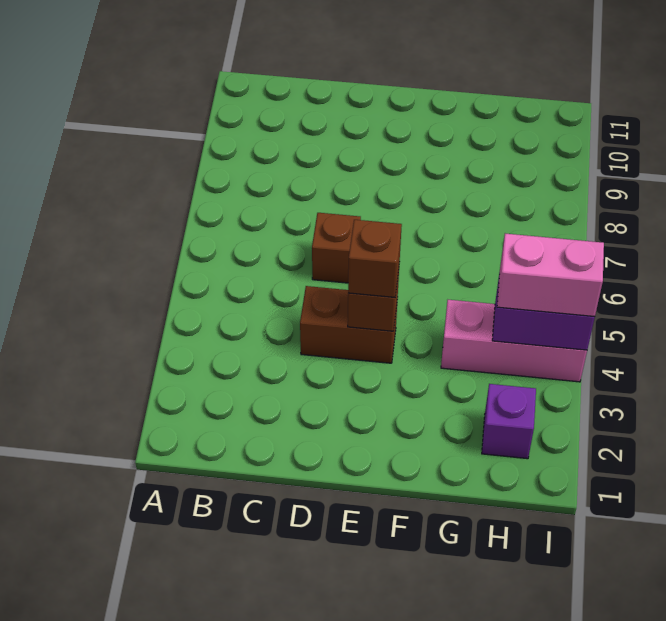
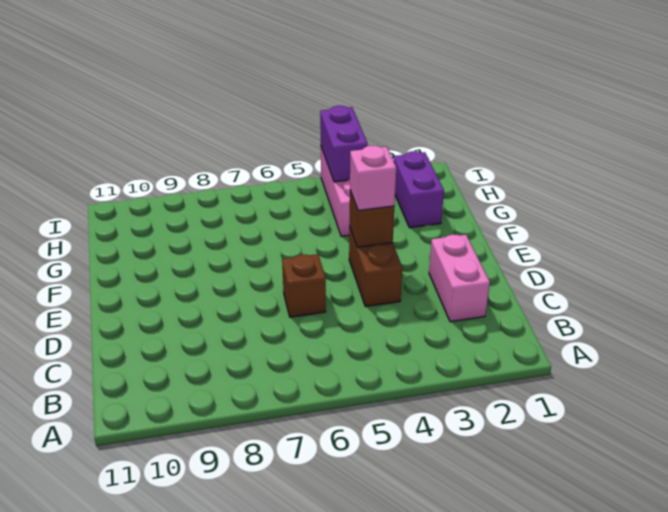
brown brick E4 level 3 -> pink brick E4 level 3
purple brick H2 level 1 -> purple brick G2:H2 level 1
pink brick H4:I4 level 3 -> pink brick C2:D2 level 1

